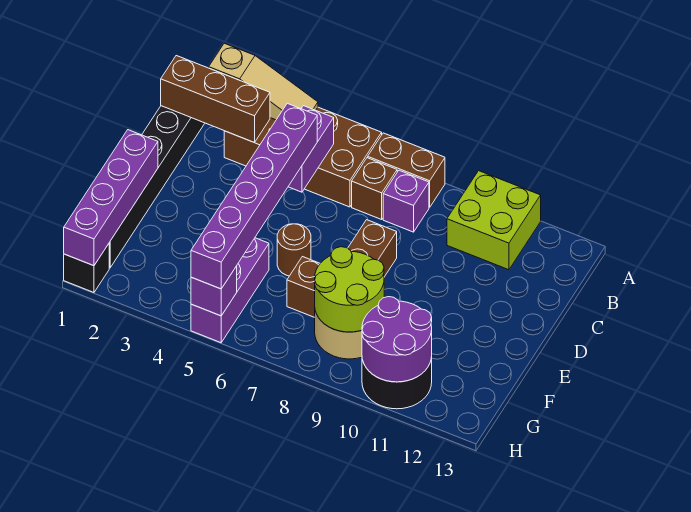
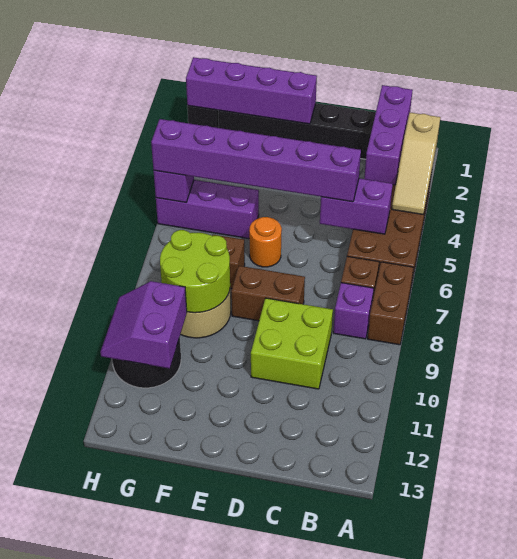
lime brick A10:B11 level 1 -> lime brick C9:D10 level 1
brown brick B1:B3 level 2 -> purple brick B1:B3 level 2
brown round brick E6 level 1 -> orange round brick E6 level 1
purple round brick G10:H11 level 2 -> purple slope G10:H11 level 2 top G

